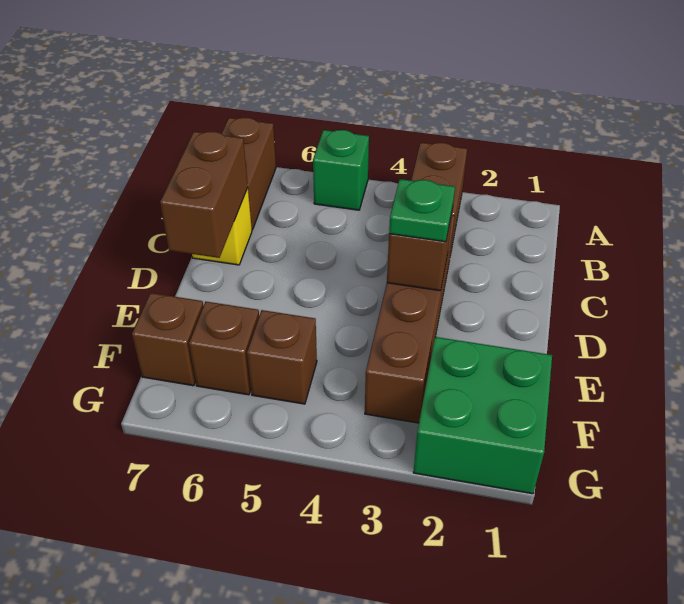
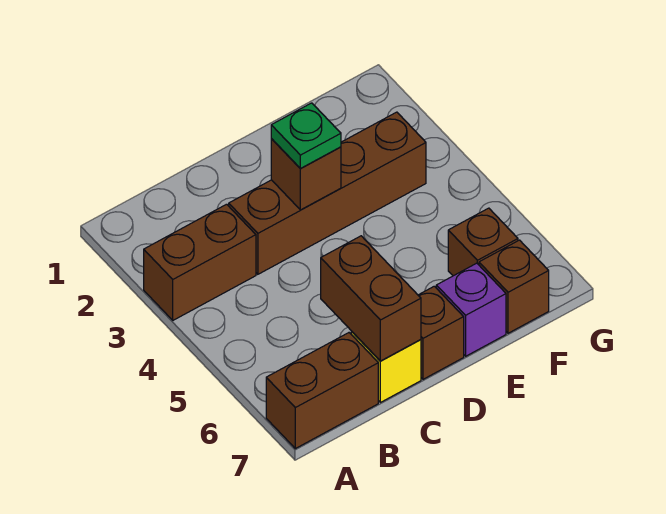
green brick A5 level 1 -> none
brown brick C7:D7 level 2 -> brown brick C6:C7 level 2
none -> purple brick E7 level 1
green brick F1:G2 level 1 -> none
brown brick F5 level 1 -> brown brick D7 level 1

